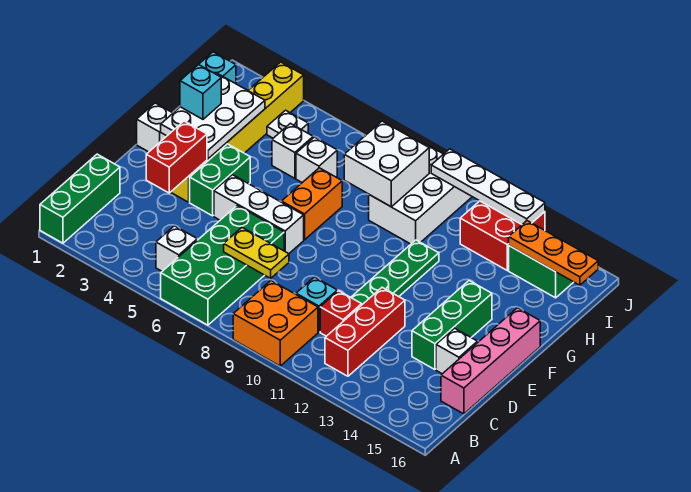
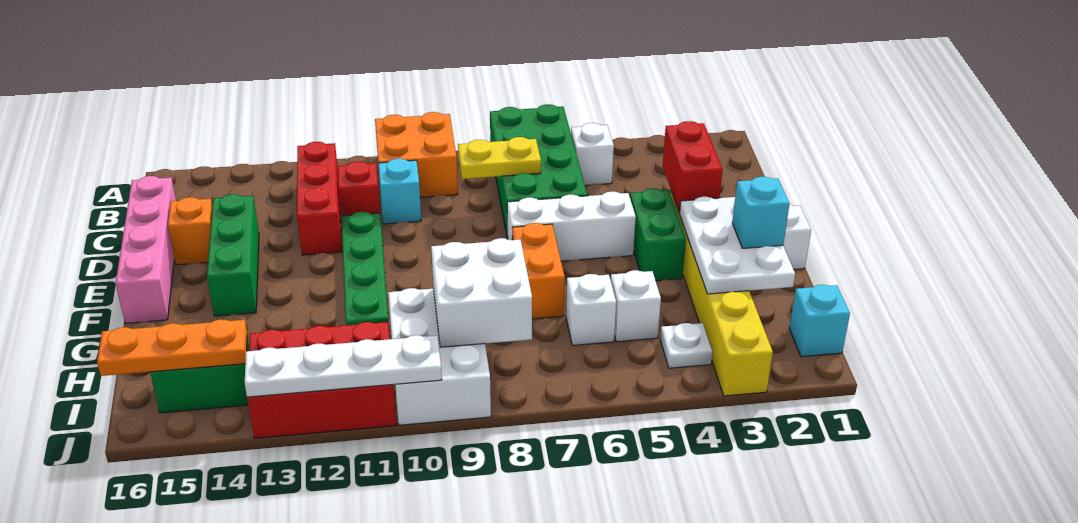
green brick A1:C1 level 1 -> none
white brick D15 level 1 -> orange brick D15 level 1
red brick I12:J13 level 1 -> red brick I11:J13 level 1

